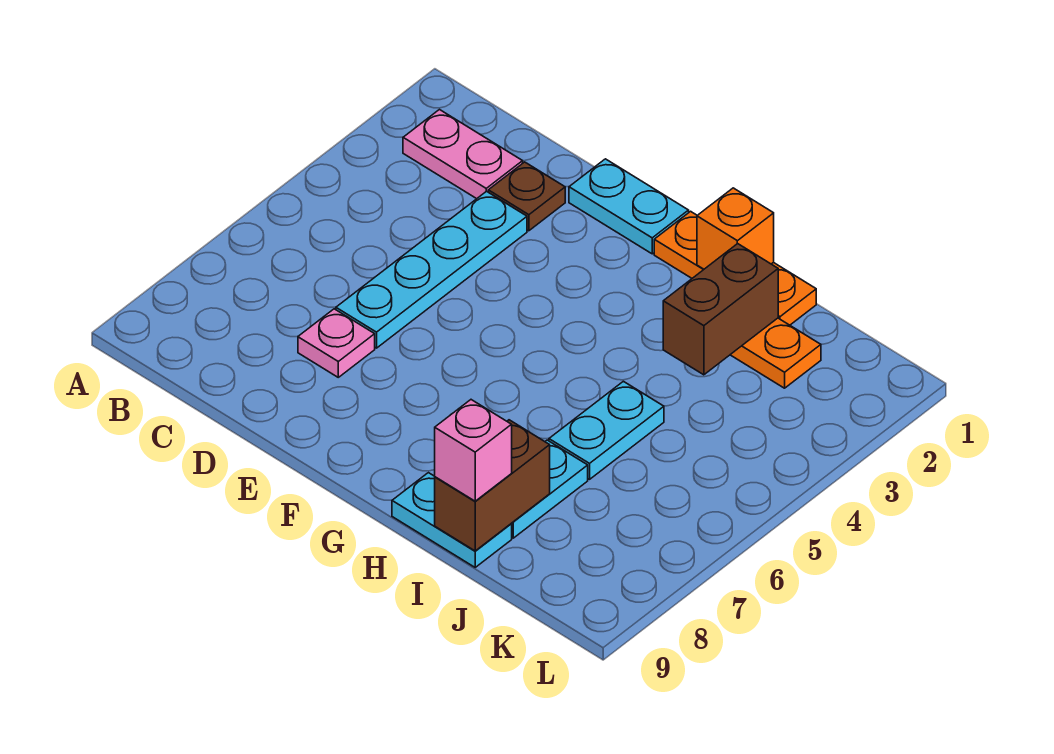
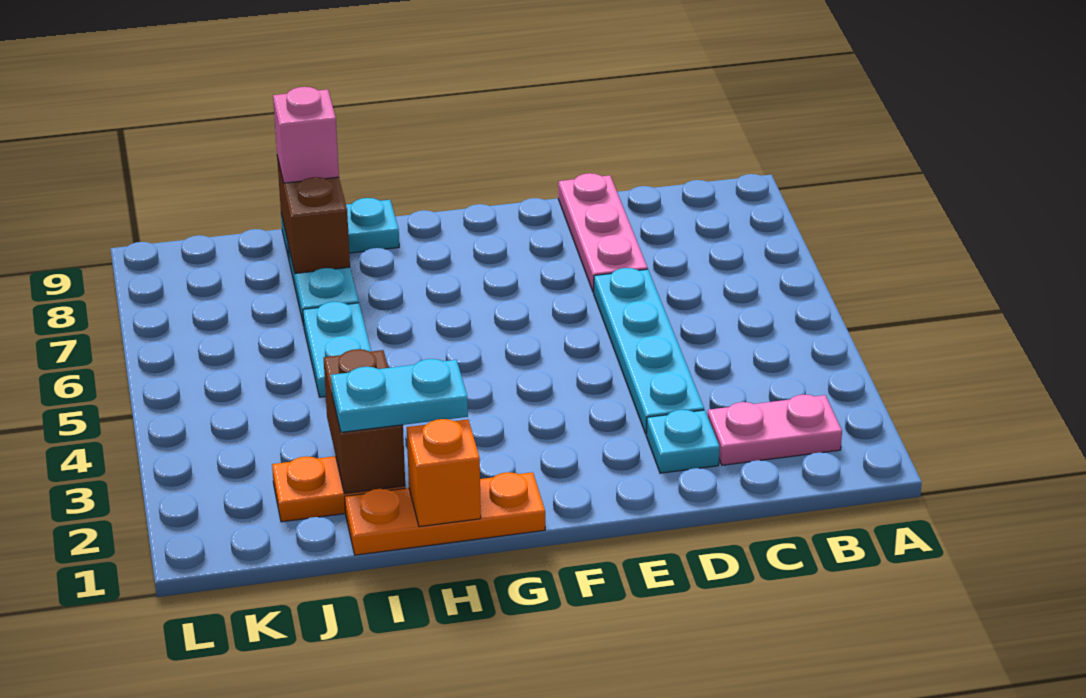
brown plate D2 level 1 -> cyan plate D2 level 1
pink plate D7 level 1 -> pink plate D7:D9 level 1
cyan plate E1:F1 level 1 -> cyan plate H2:I2 level 3

